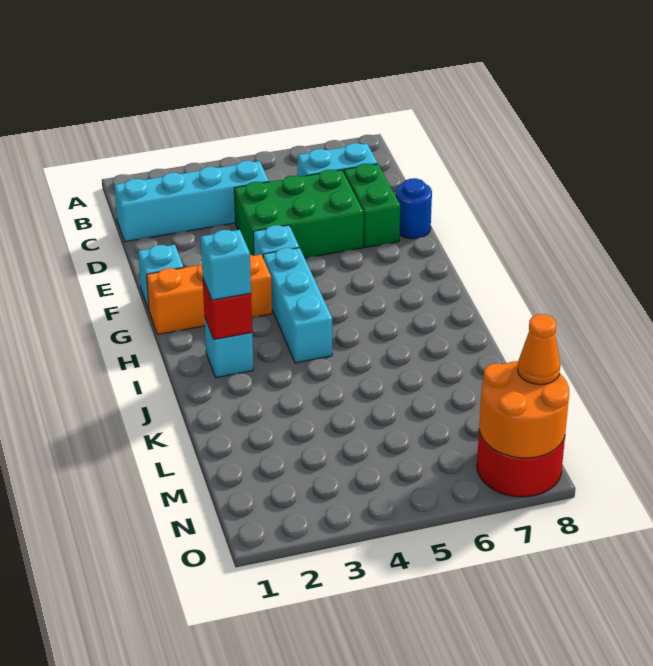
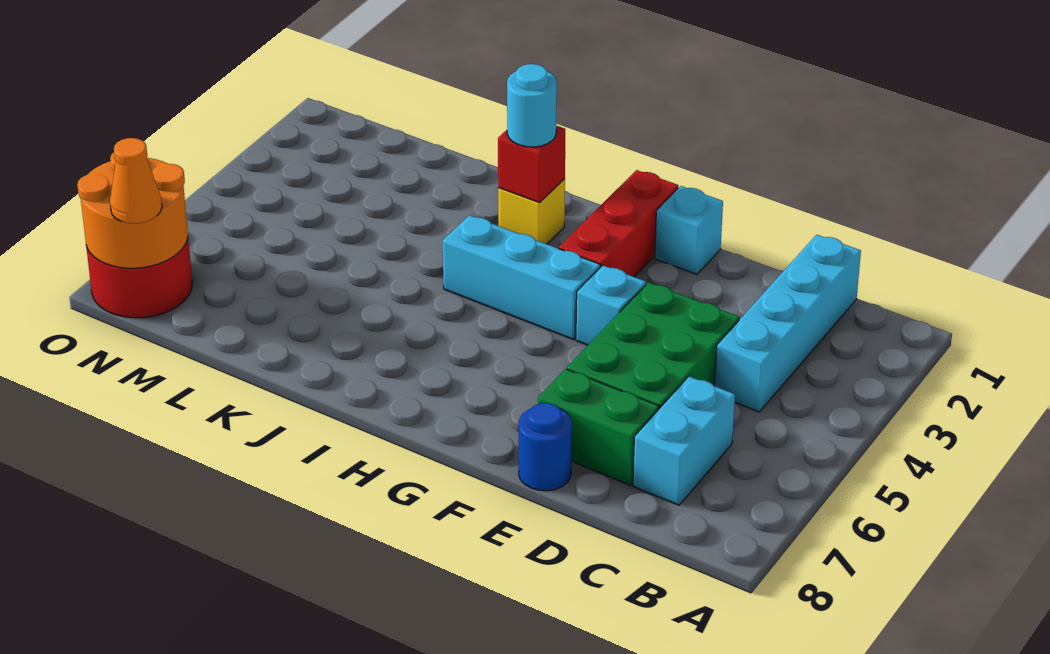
orange brick G1:G3 level 1 -> red brick G1:G3 level 1
cyan brick I2 level 1 -> yellow brick I2 level 1
cyan brick I2 level 3 -> cyan round brick I2 level 3

